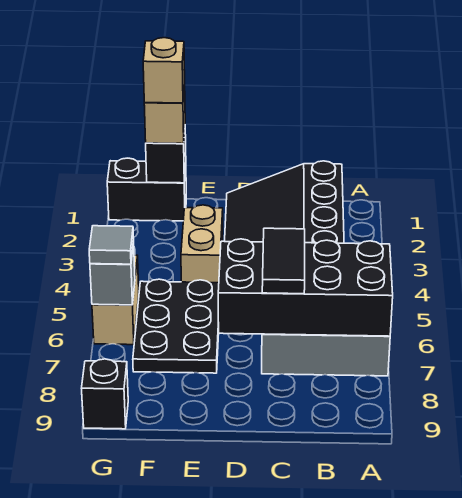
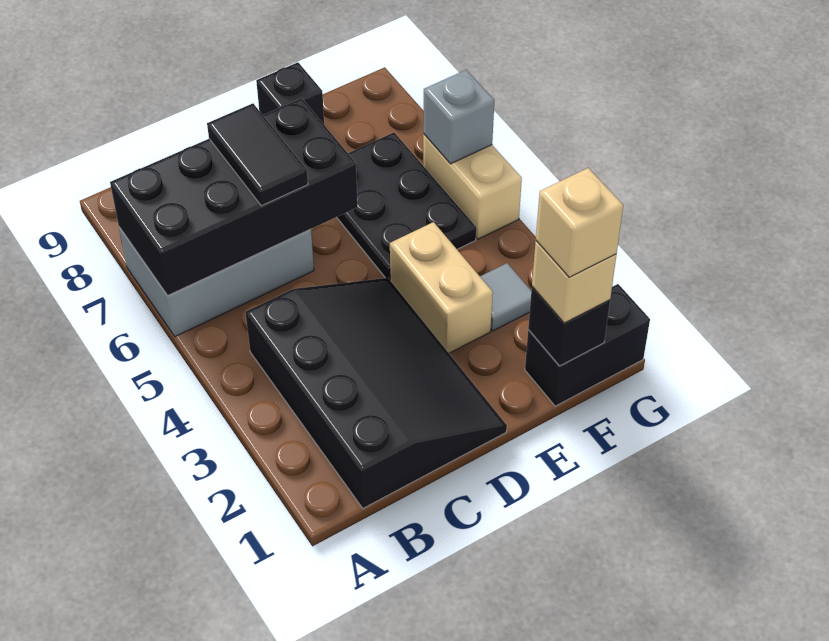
grey tile G6 level 3 -> grey tile F3 level 1
black brick G9 level 1 -> black brick E9 level 1

